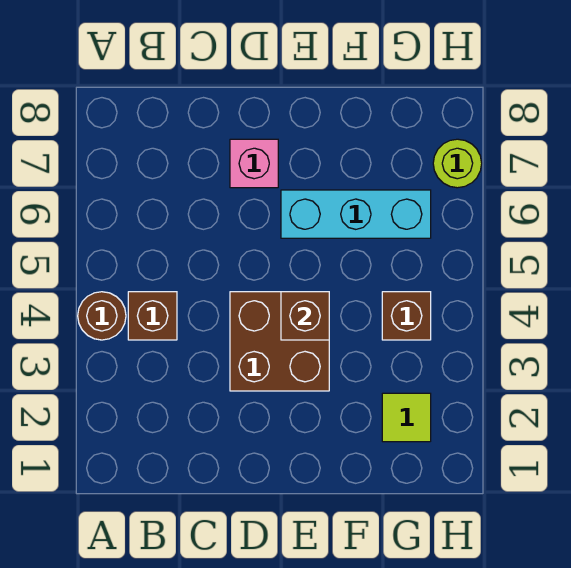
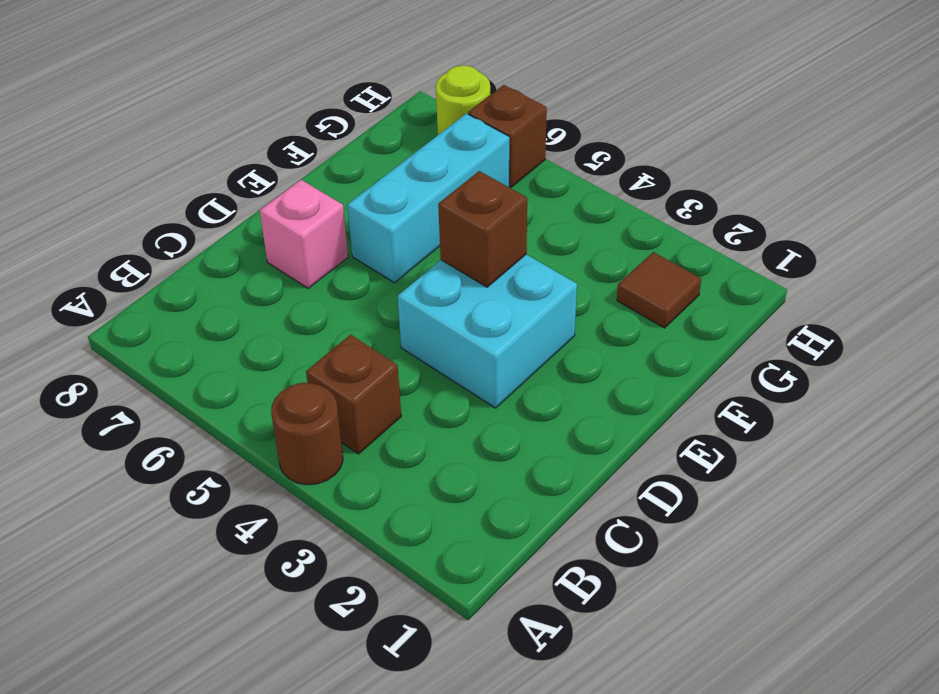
brown brick D3:E4 level 1 -> cyan brick D3:E4 level 1
lime tile G2 level 1 -> brown tile G2 level 1
brown brick G4 level 1 -> brown brick H6 level 1

